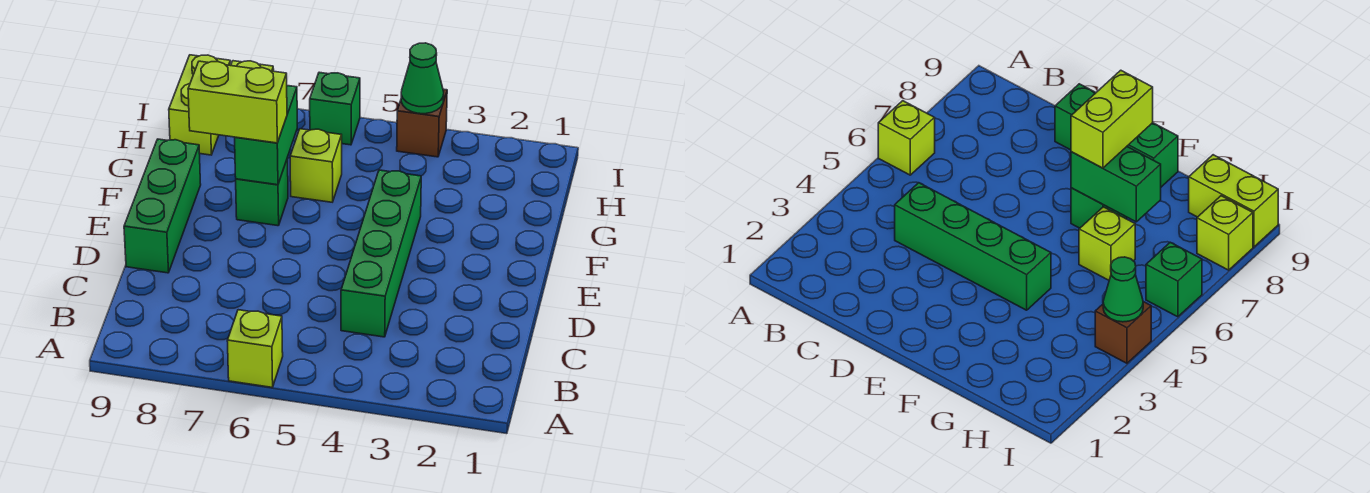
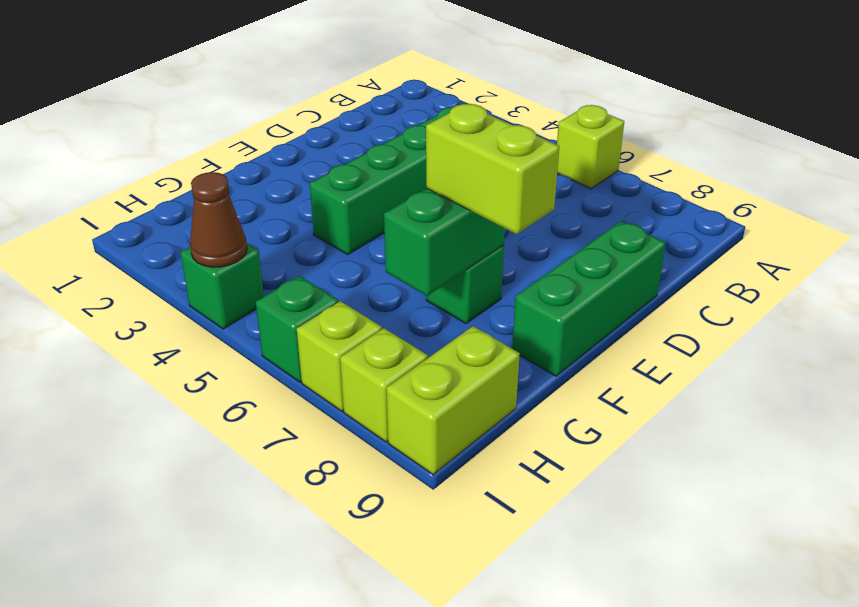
lime brick G6 level 1 -> lime brick I7 level 1
brown brick I4 level 1 -> green brick I4 level 1
green cone I4 level 2 -> brown cone I4 level 2

